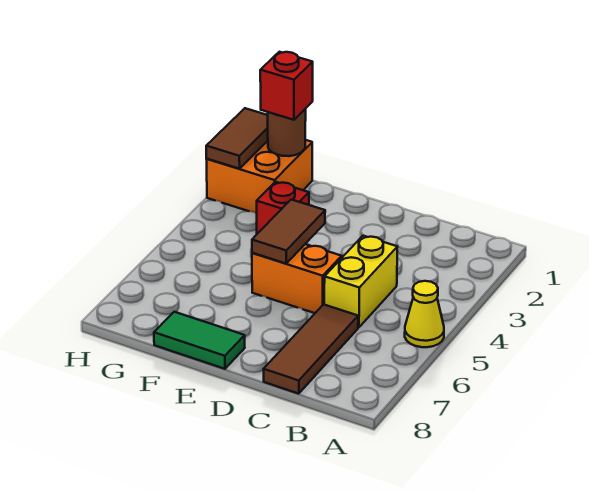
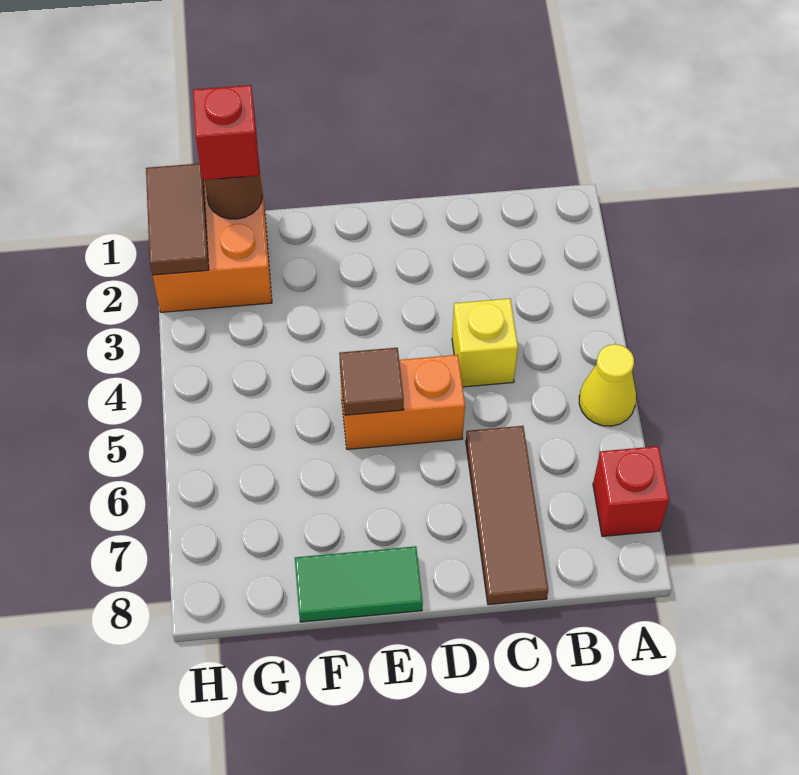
yellow brick C4:C5 level 1 -> yellow brick C4 level 1
brown tile E4:E5 level 2 -> brown tile E5 level 2
red brick F3 level 1 -> red brick A7 level 1

